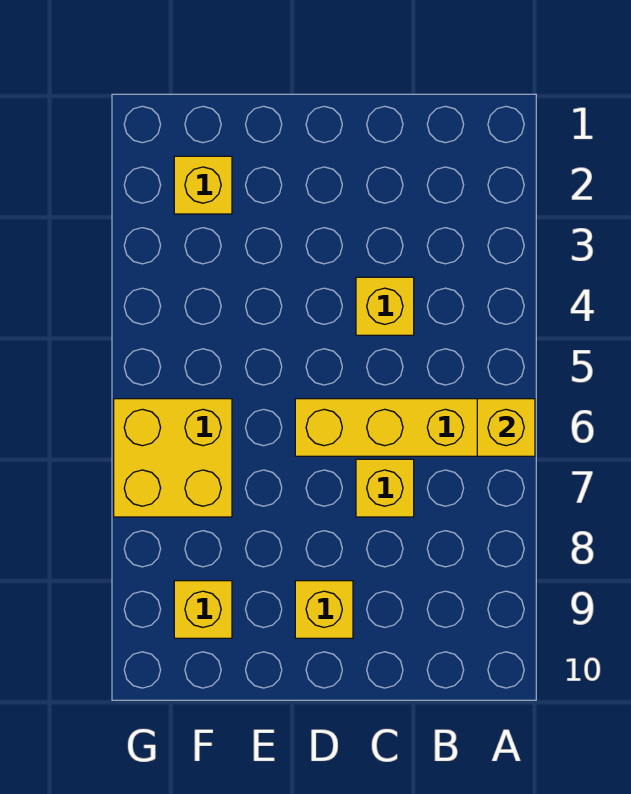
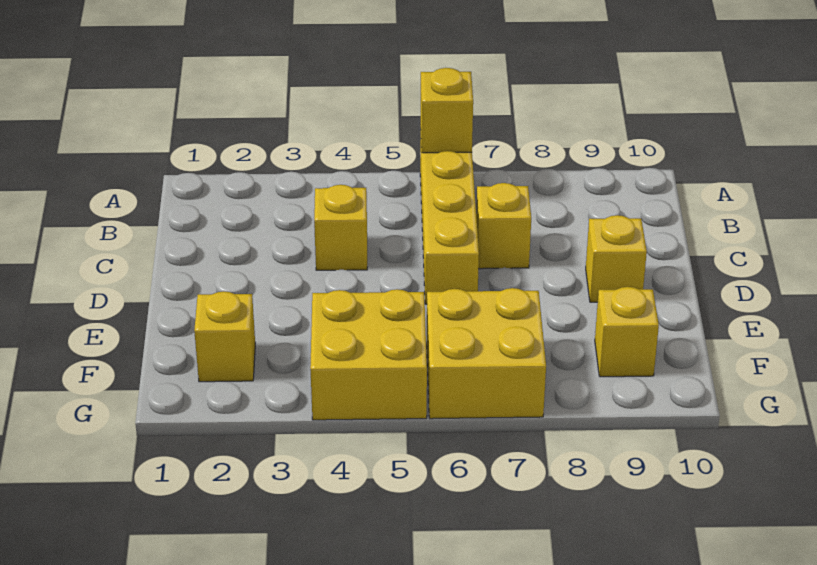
none -> yellow brick F4:G5 level 1

